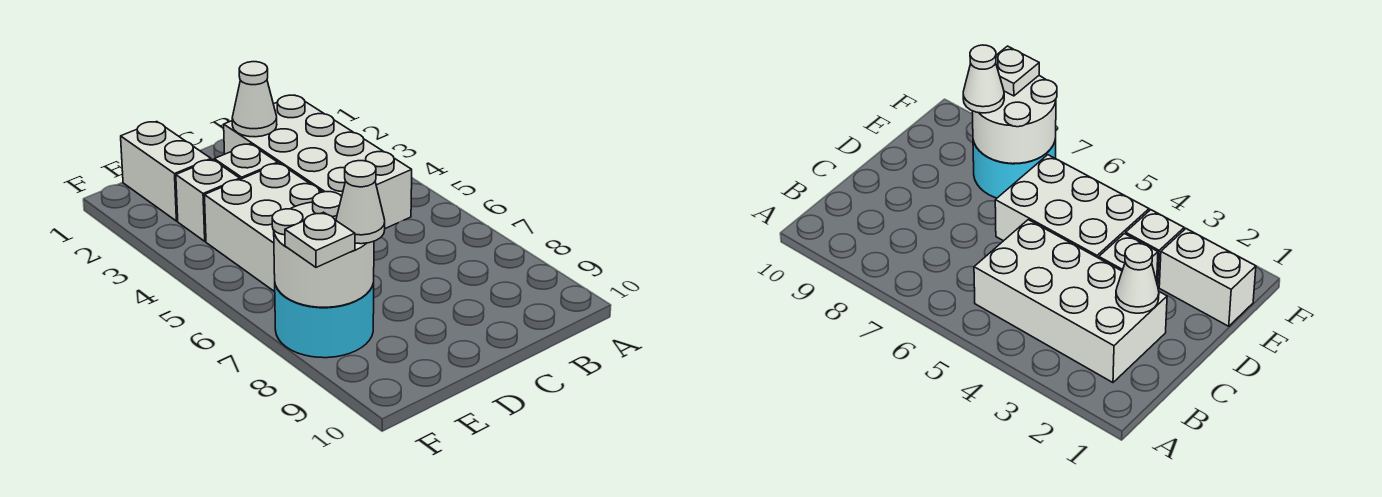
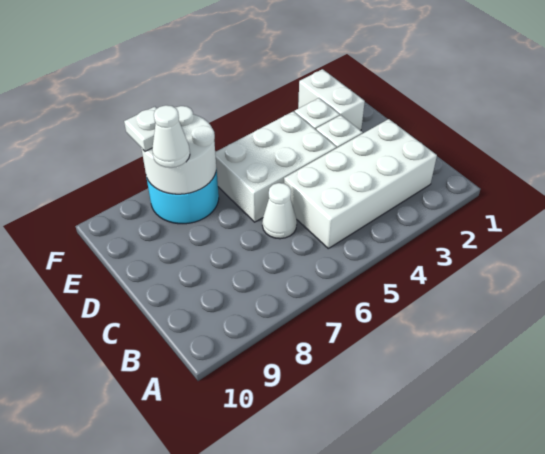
white cone C2 level 2 -> white cone C6 level 1
white brick E1:E2 level 1 -> white brick E2:F2 level 1

